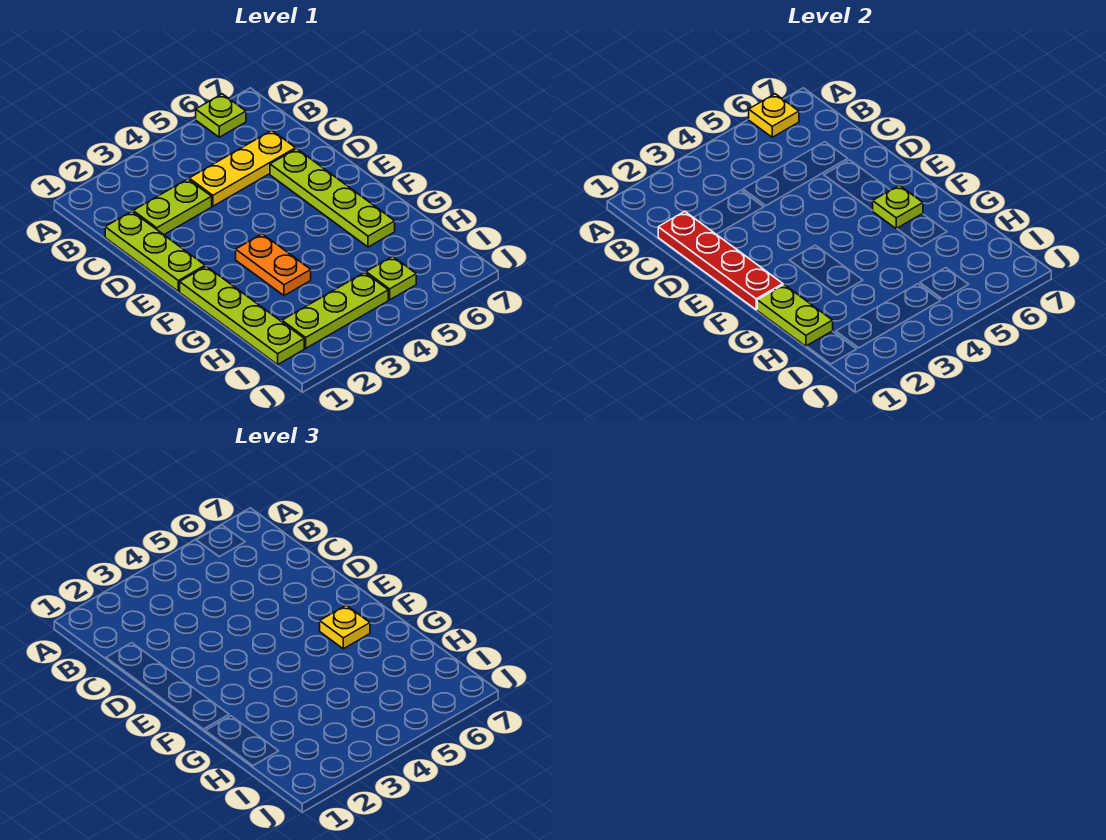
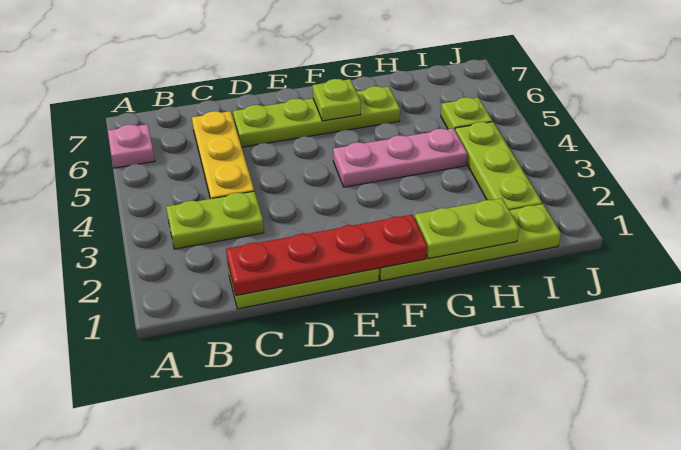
lime plate A6 level 1 -> pink plate A6 level 1
yellow plate A6 level 2 -> none
lime plate C2:C3 level 1 -> lime plate B3:C3 level 1
orange plate F3:G3 level 1 -> none
none -> pink plate F4:H4 level 1
yellow plate F6 level 3 -> none

